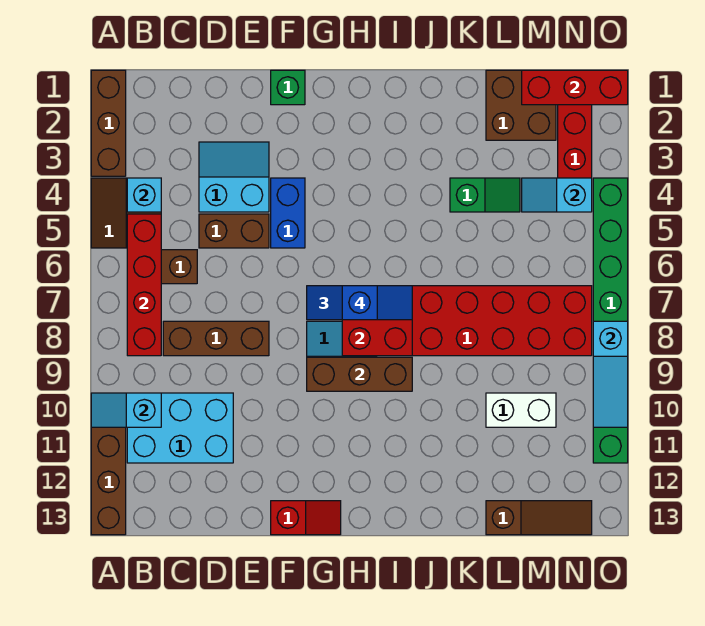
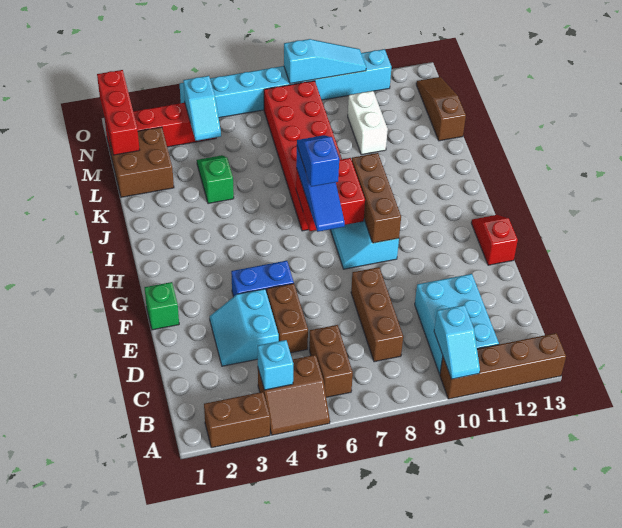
brown brick A1:A3 level 1 -> brown brick A2:A3 level 1
red brick B5:B8 level 2 -> none
green brick O4:O11 level 1 -> cyan brick O4:O11 level 1

